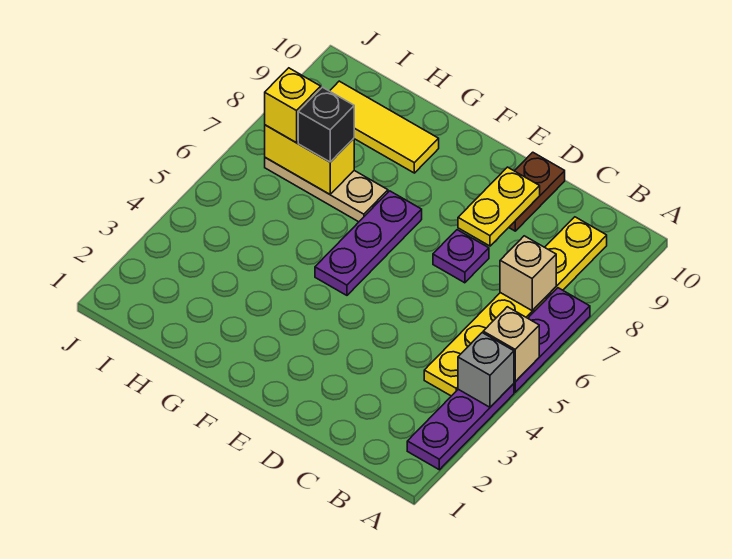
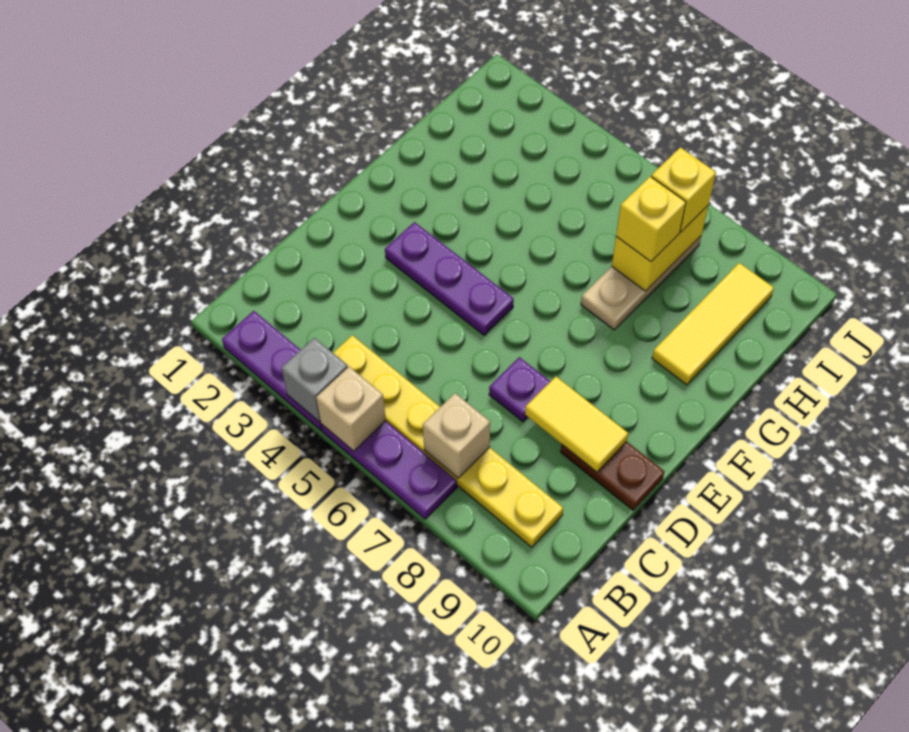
yellow plate D8:D9 level 2 -> yellow tile D8:D9 level 2
purple plate F5:F7 level 1 -> purple plate E3:E5 level 1
black brick H7 level 3 -> yellow brick H7 level 3

